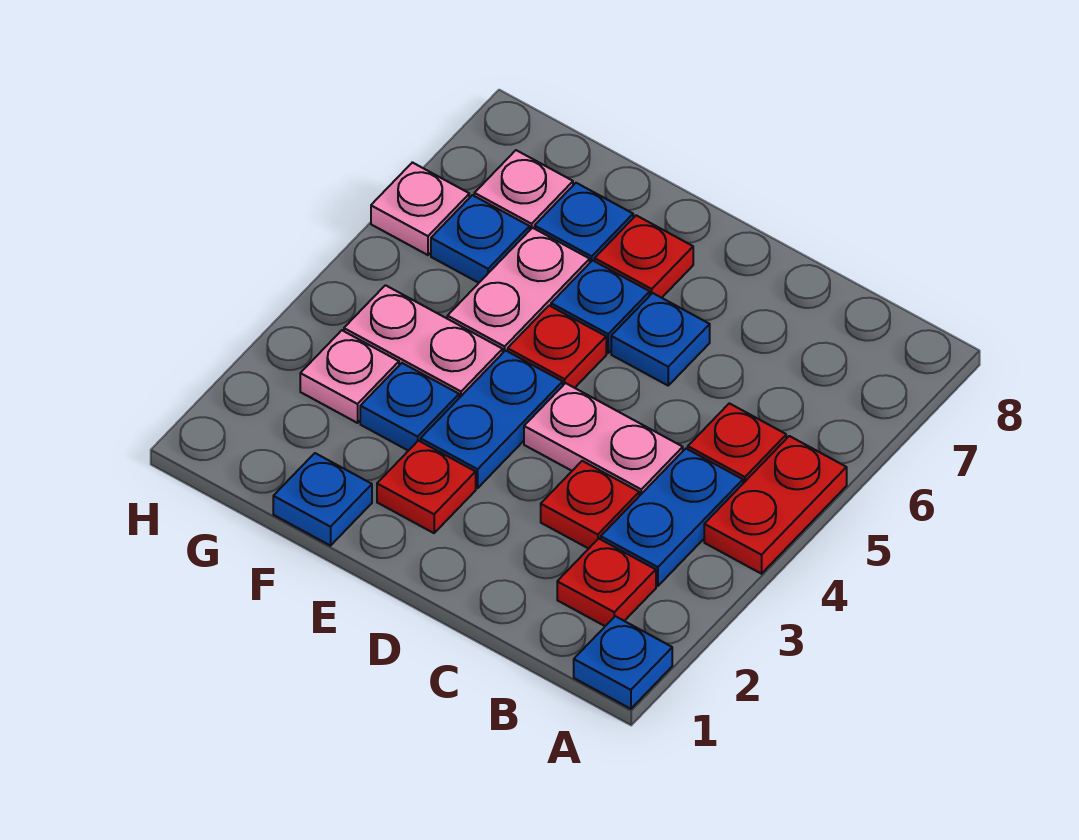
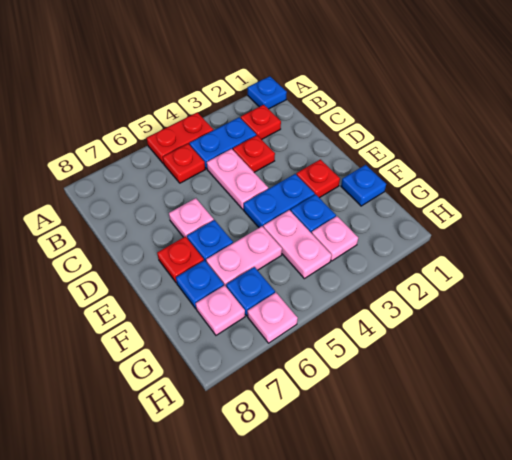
blue plate D6 level 1 -> pink plate D6 level 1
red plate E5 level 1 -> none

